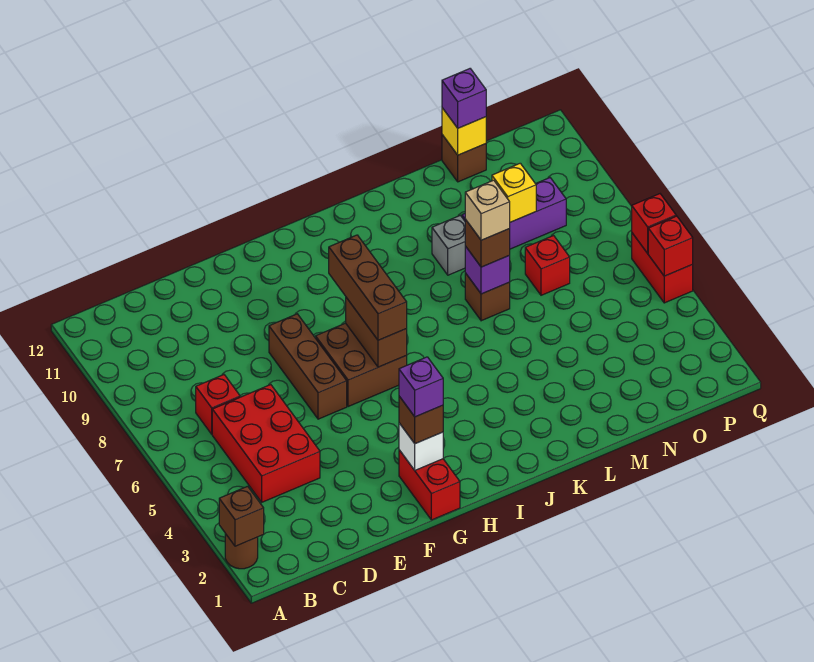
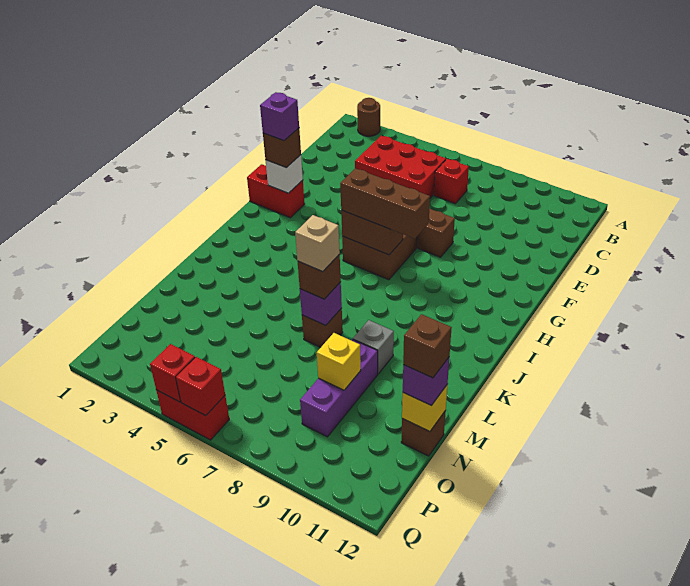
brown brick A2 level 2 -> brown brick N12 level 4
red brick N7 level 1 -> none

